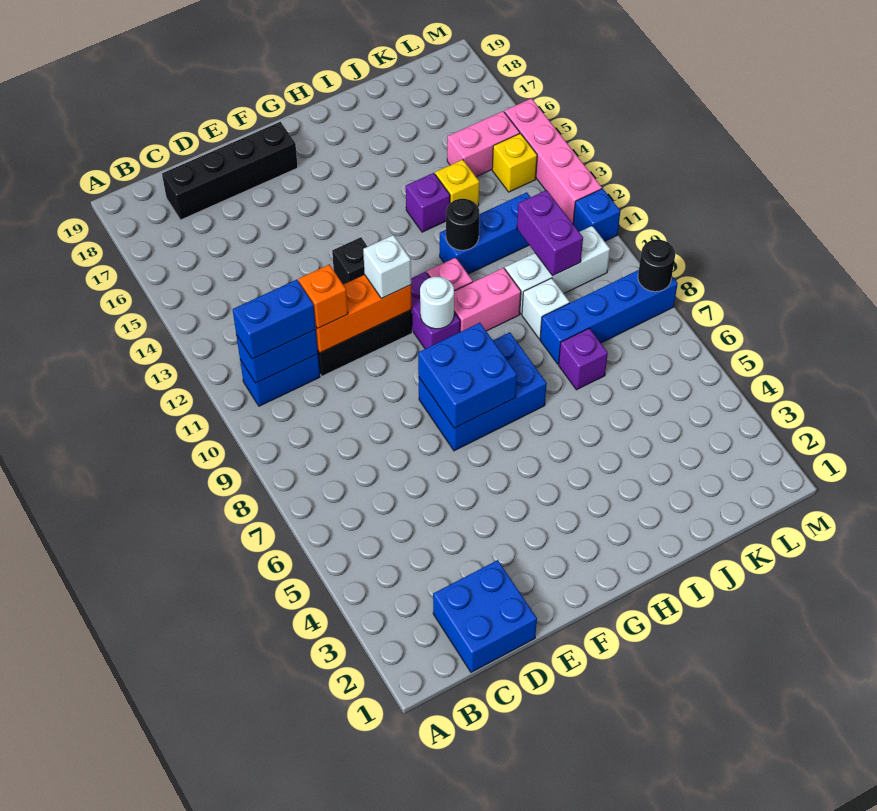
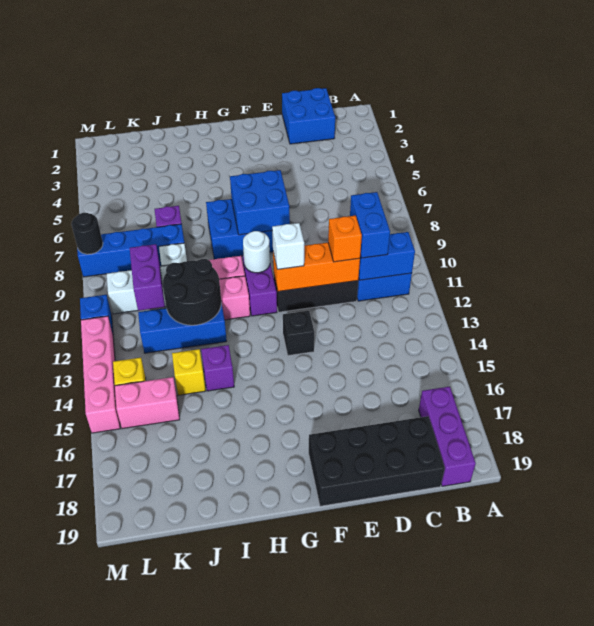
blue brick B11:C11 level 3 -> blue brick C10:C11 level 3
none -> purple brick B17:B19 level 1
black brick C18:F18 level 1 -> black brick C18:F19 level 1
black round brick I12 level 2 -> black round brick I11:J12 level 2

